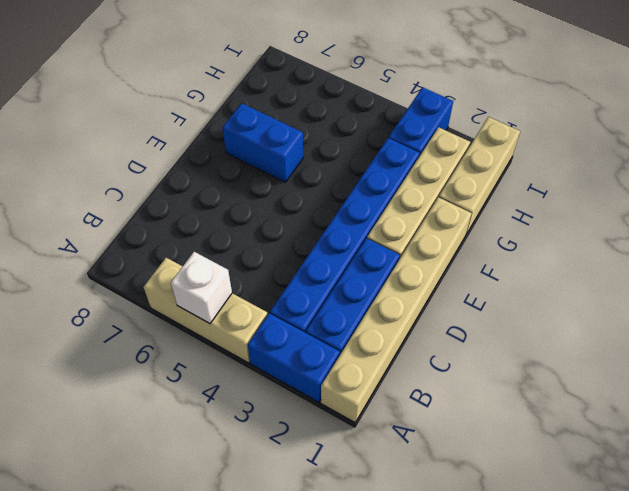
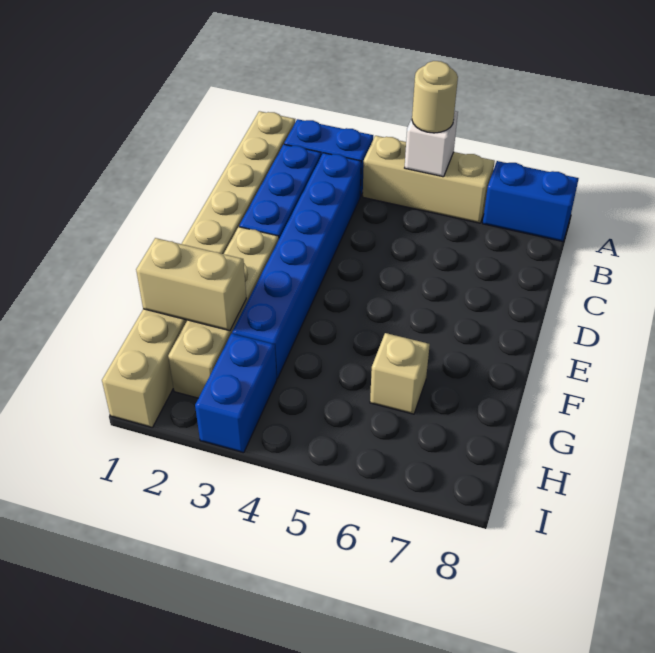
none -> tan round brick A5 level 3
blue brick F6:F7 level 1 -> blue brick A7:A8 level 1
none -> tan brick G1:G2 level 2
none -> tan brick G6 level 1

